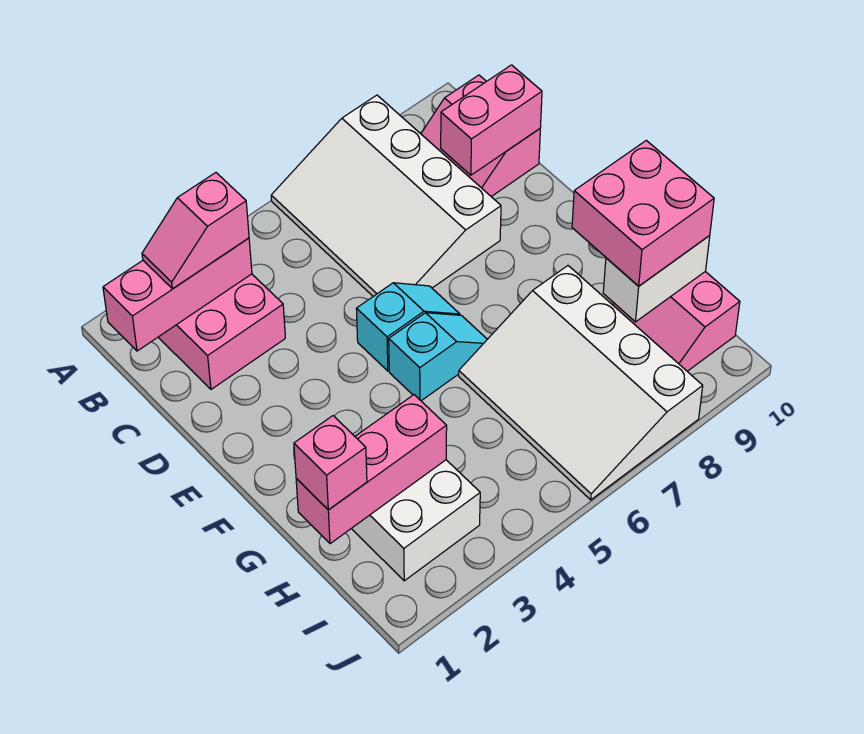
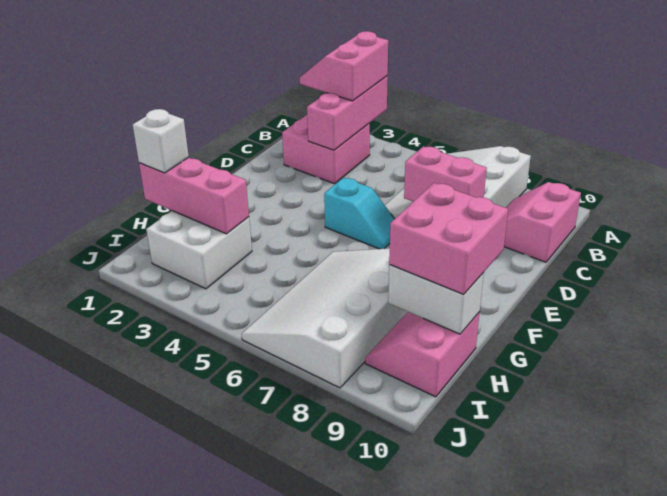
pink brick B1:B3 level 2 -> pink brick A3:C3 level 2
pink slope B2:B3 level 3 top 3 -> pink slope A2:B3 level 3 top 3
pink brick C9:C10 level 2 -> pink brick D7:D8 level 2
cyan slope F5:F6 level 1 top 5 -> none
pink brick H1 level 3 -> white brick H1 level 3

